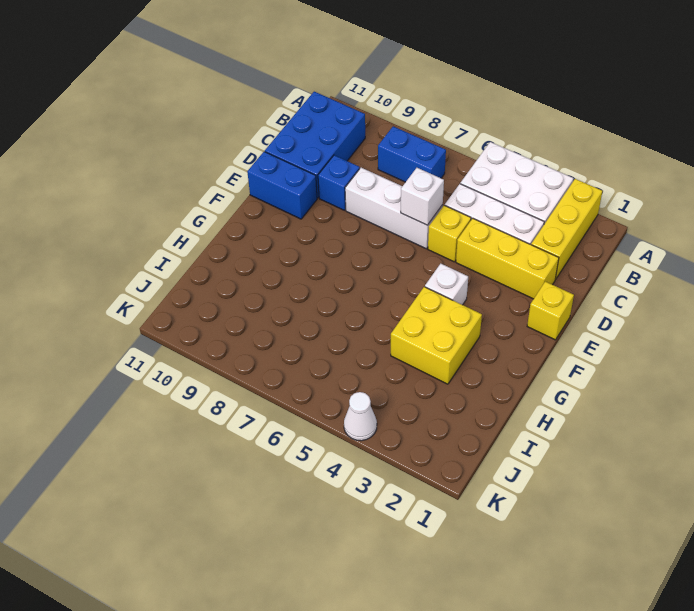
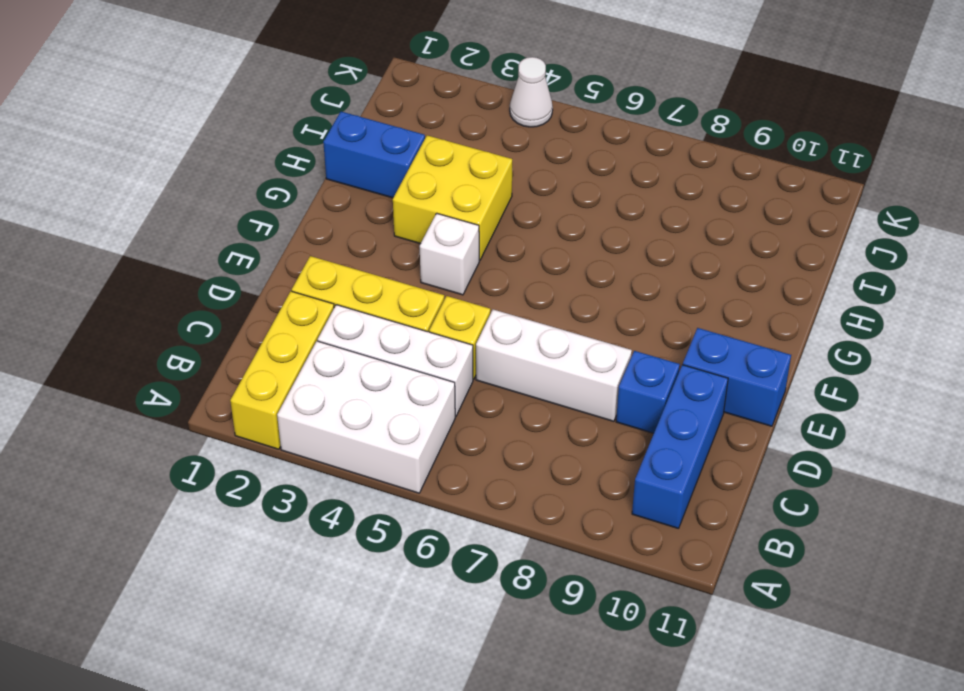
blue brick B7:B8 level 1 -> blue brick H1:H2 level 1
blue brick B10:D11 level 1 -> blue brick B10:D10 level 1
white brick D6 level 2 -> none
yellow brick E1 level 1 -> none

